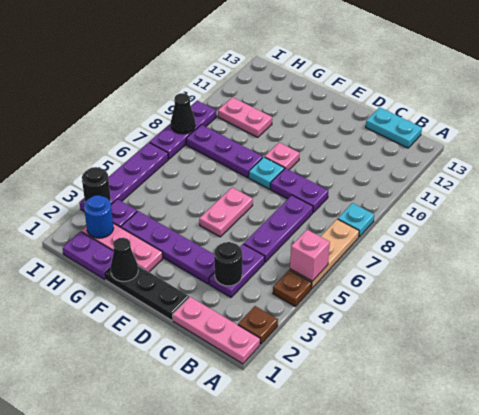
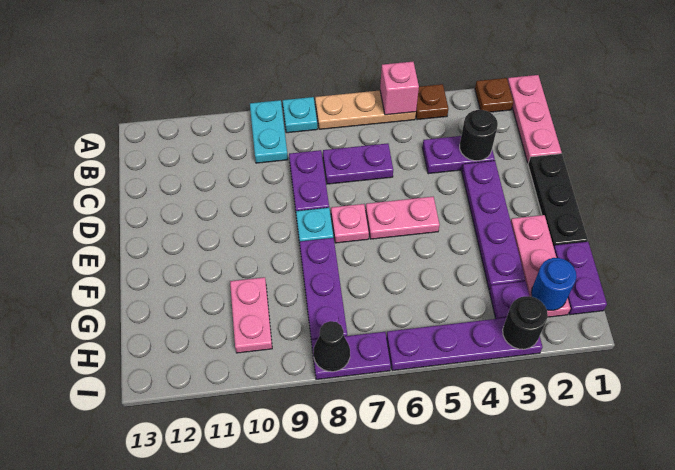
cyan plate B13:C13 level 1 -> cyan plate A9:B9 level 1
purple plate C5:C7 level 1 -> purple plate C6:C7 level 1
pink plate E9 level 1 -> pink plate E7 level 1
black cone F1 level 2 -> none
purple plate I7:I9 level 1 -> purple plate I7:I8 level 1

